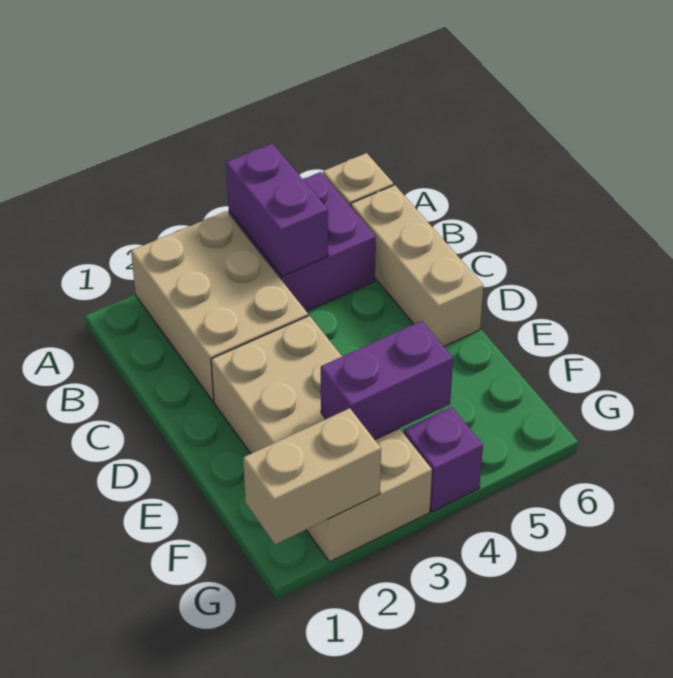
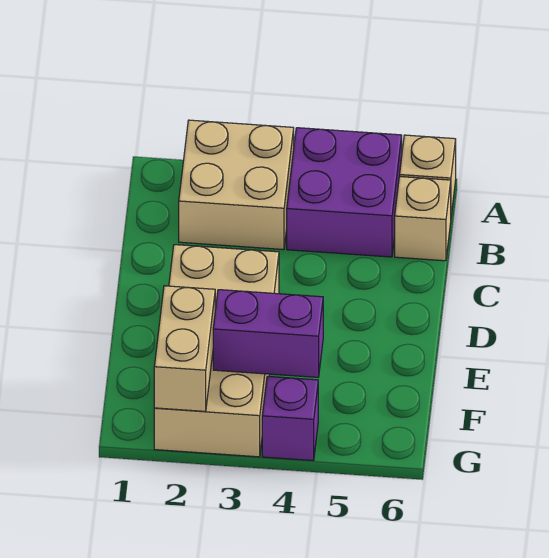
tan brick A2:C3 level 1 -> tan brick A2:B3 level 1
purple brick A4:B4 level 2 -> none
tan brick B6:D6 level 1 -> tan brick B6 level 1
tan brick G1:G2 level 2 -> tan brick F2:G2 level 2

